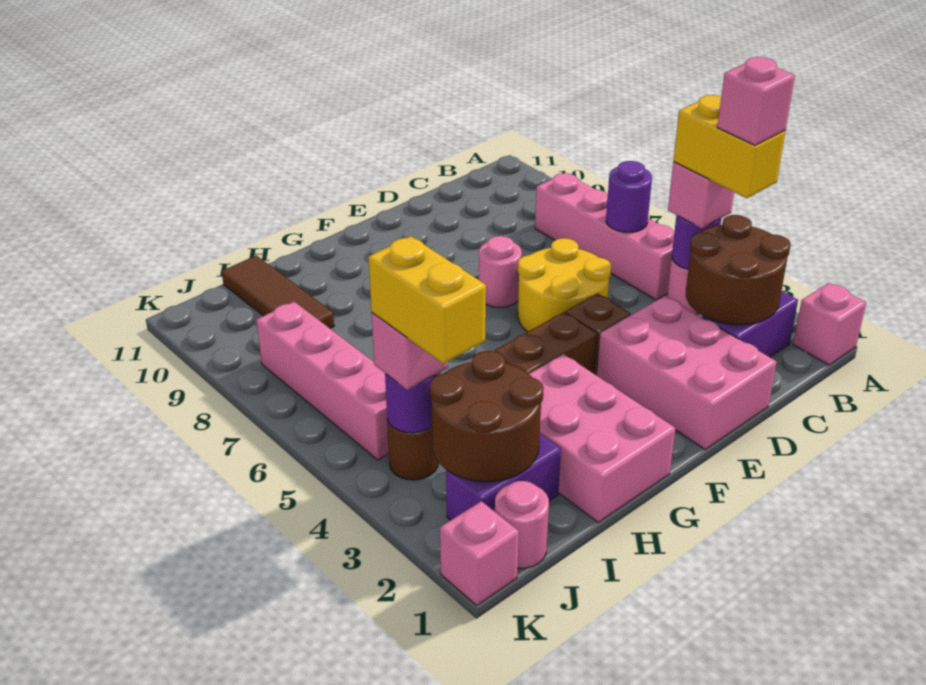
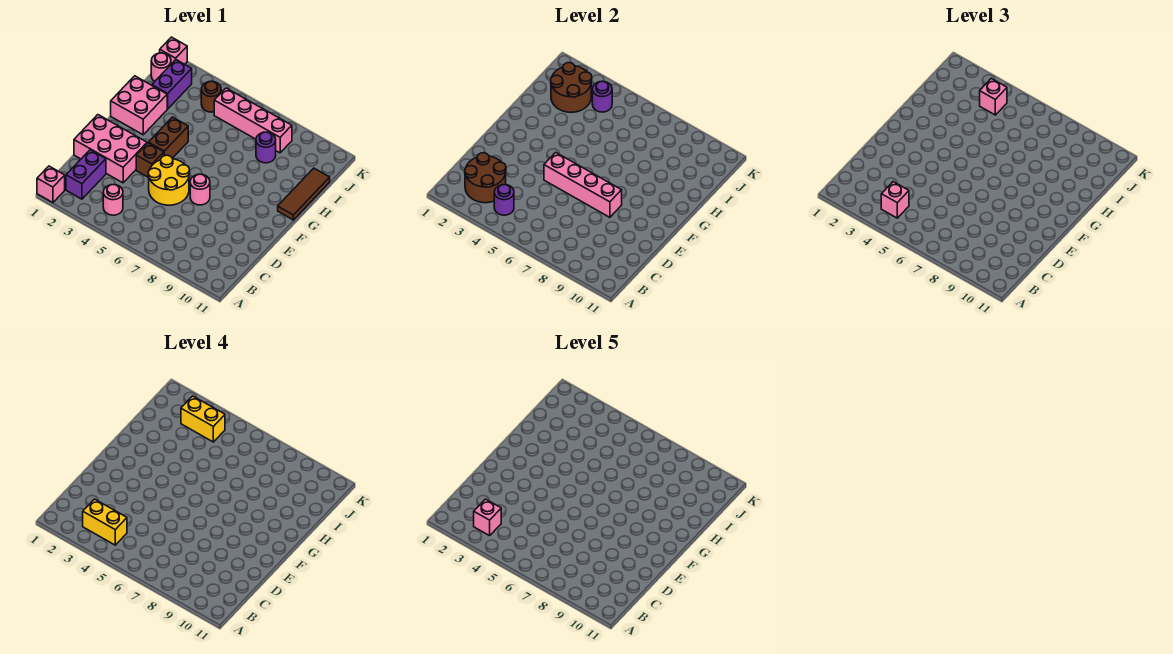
pink brick B5:B8 level 1 -> pink brick E5:E8 level 2
purple round brick B6 level 2 -> purple round brick I8 level 1
pink brick G1:H3 level 1 -> pink brick G1:H2 level 1
brown tile I9:I11 level 1 -> brown tile G11:I11 level 1

